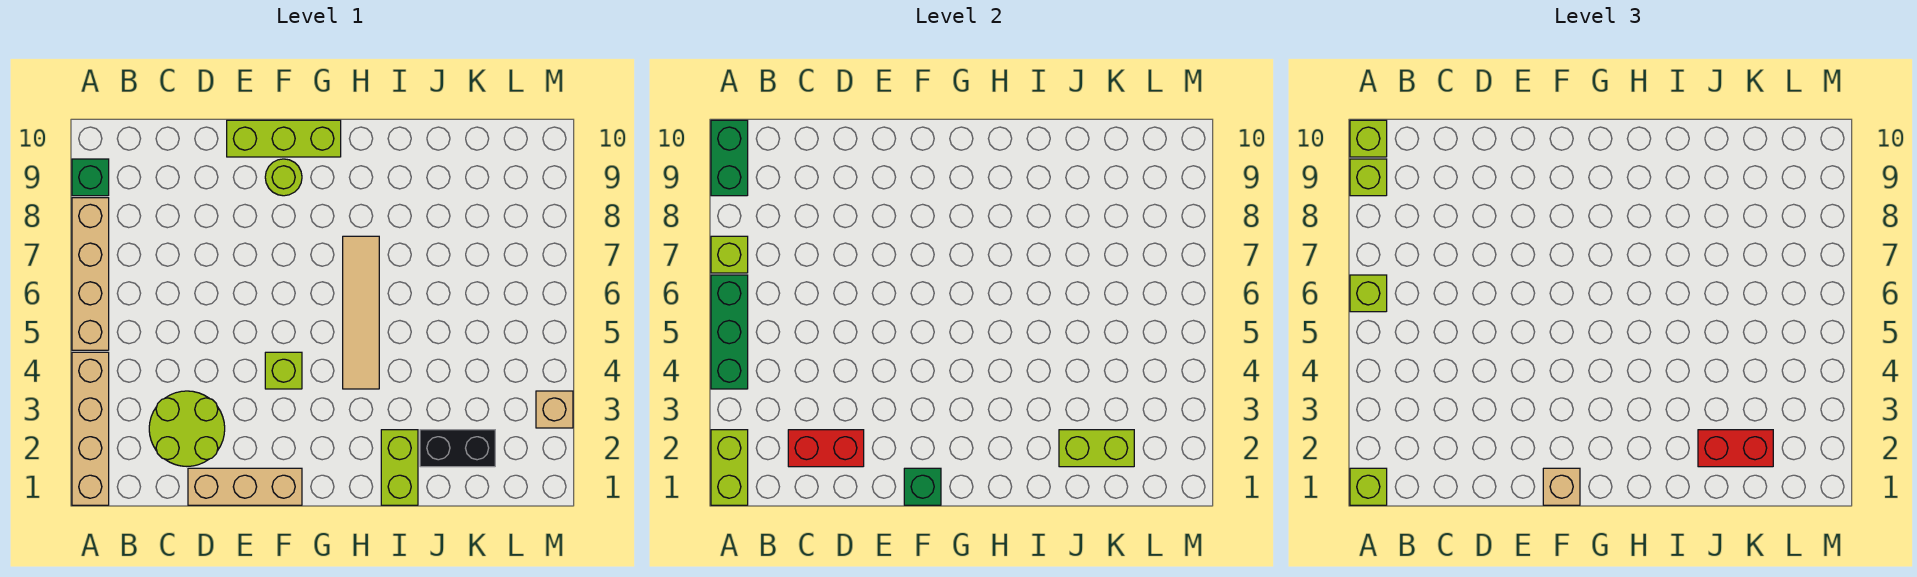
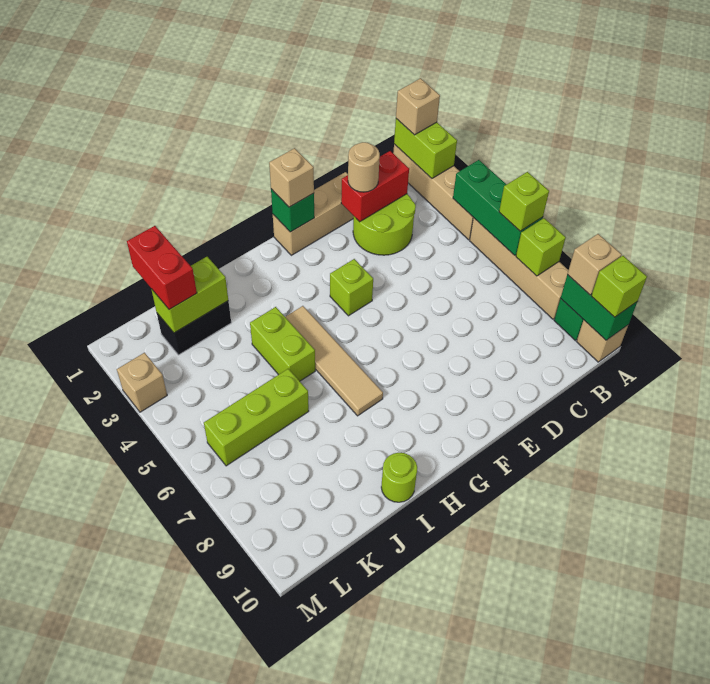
lime brick A1 level 3 -> tan brick A1 level 3
lime brick A9 level 3 -> tan brick A9 level 3
none -> tan brick A10 level 1
none -> tan round brick D2 level 3
lime brick E10:G10 level 1 -> lime brick J6:L6 level 1
lime round brick F9 level 1 -> lime round brick I10 level 1
lime brick I1:I2 level 1 -> lime brick I4:I5 level 1
red brick J2:K2 level 3 -> red brick K1:K2 level 3

